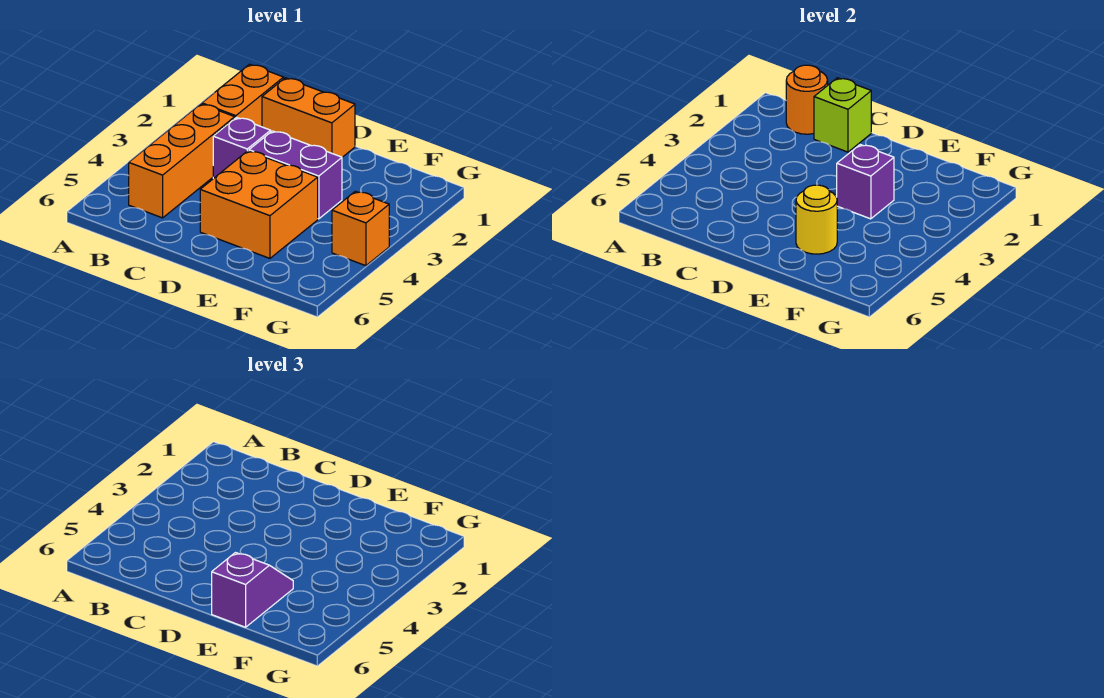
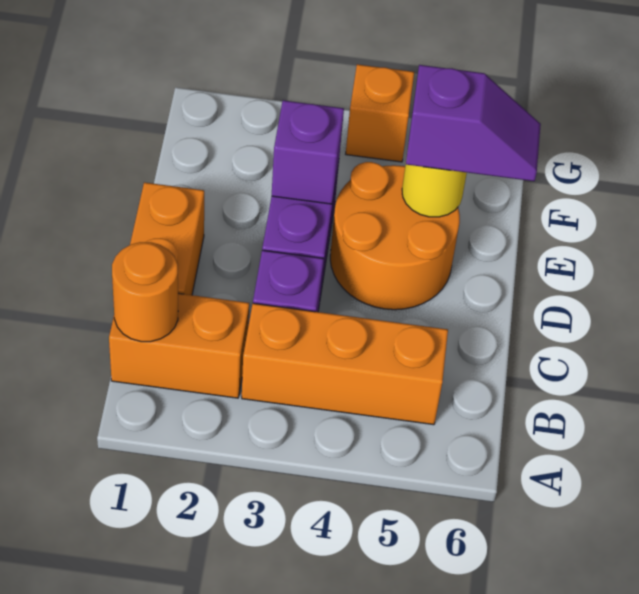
lime brick C1 level 2 -> none
orange brick D4:E5 level 1 -> orange round brick D4:E5 level 1
purple slope E5:E6 level 3 top 6 -> purple slope E5:E6 level 3 top 5

